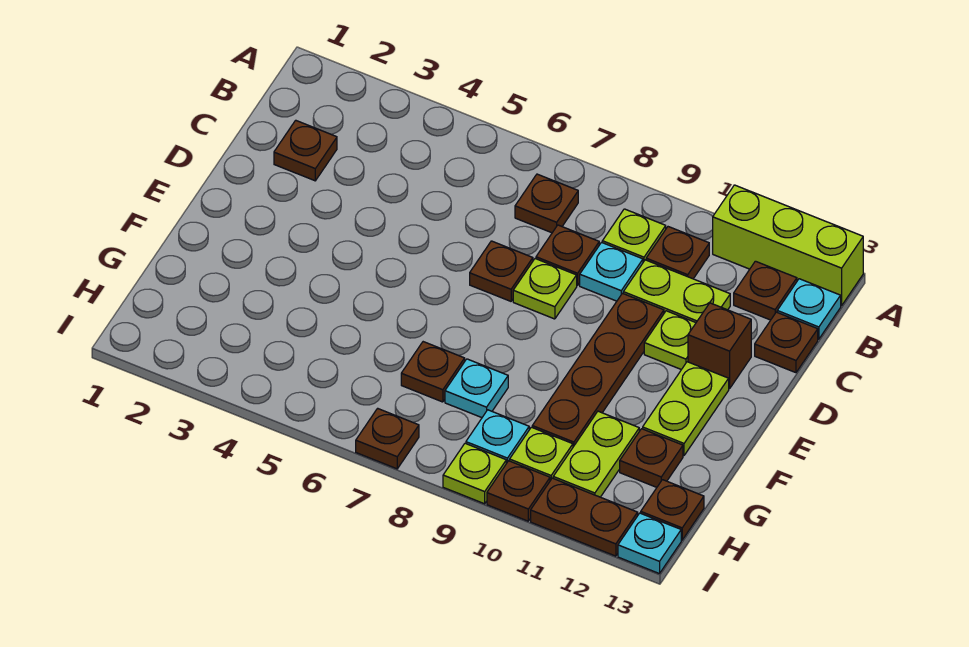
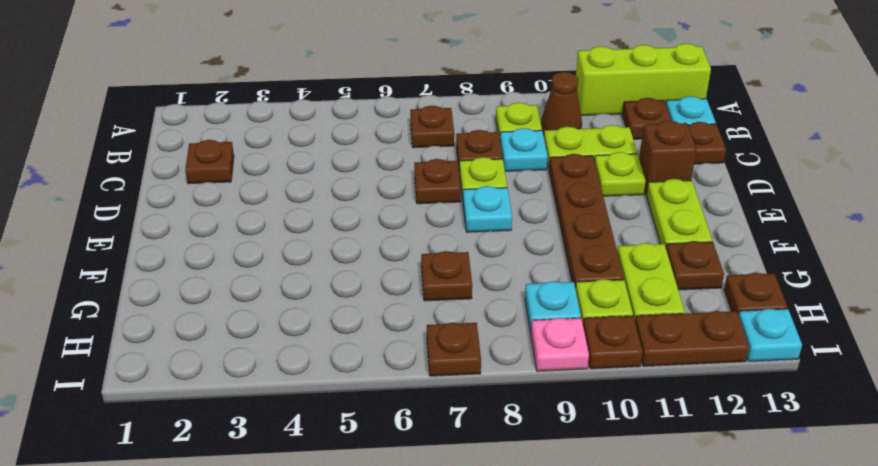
brown plate B10 level 1 -> brown cone B10 level 1
cyan plate G8 level 1 -> cyan plate E8 level 1
lime plate I9 level 1 -> pink plate I9 level 1

